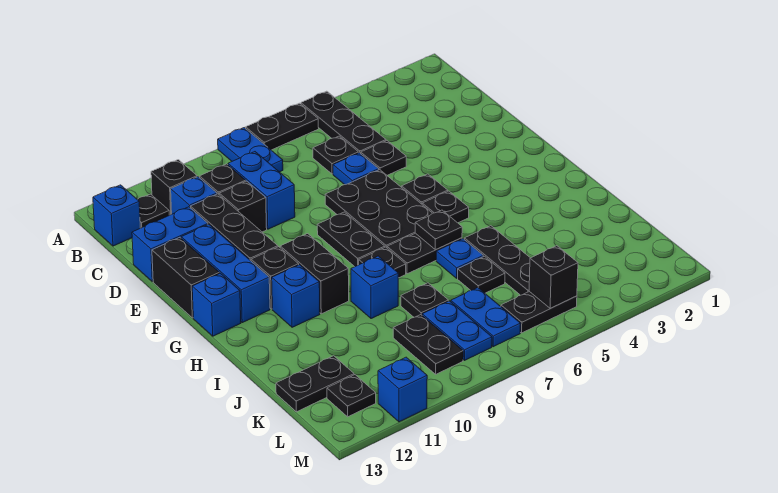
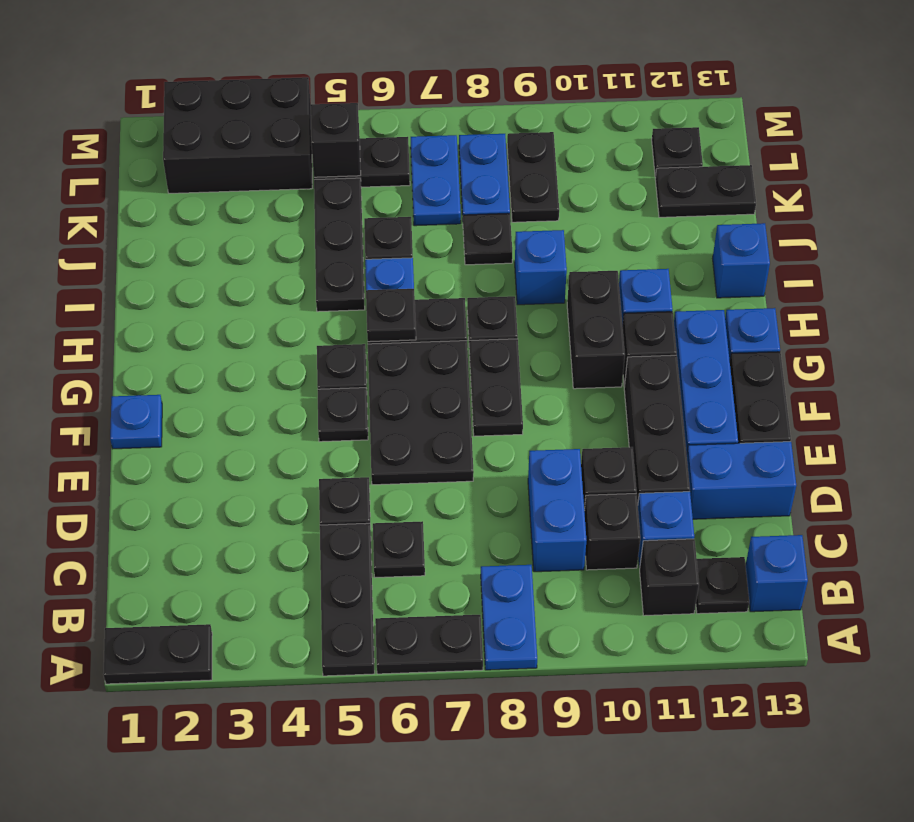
none -> black plate A1:A2 level 1
blue plate D6 level 1 -> blue plate F1 level 1
none -> black brick L2:M4 level 1
blue brick M11 level 1 -> blue brick I13 level 1

